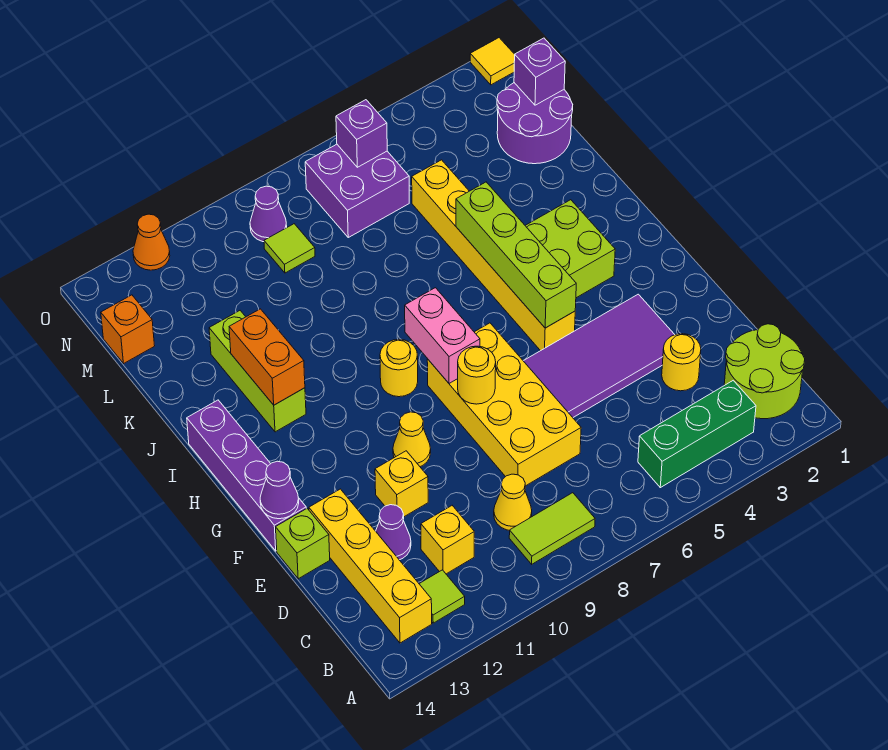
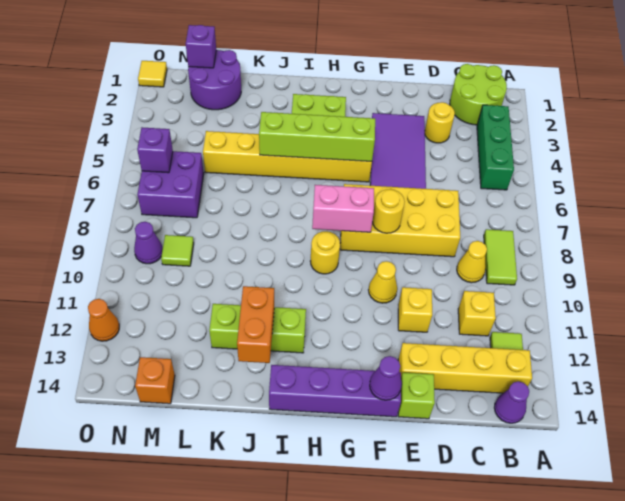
purple cone D12 level 1 -> purple cone B14 level 1
orange brick I12:J12 level 2 -> orange brick J12:J13 level 2

